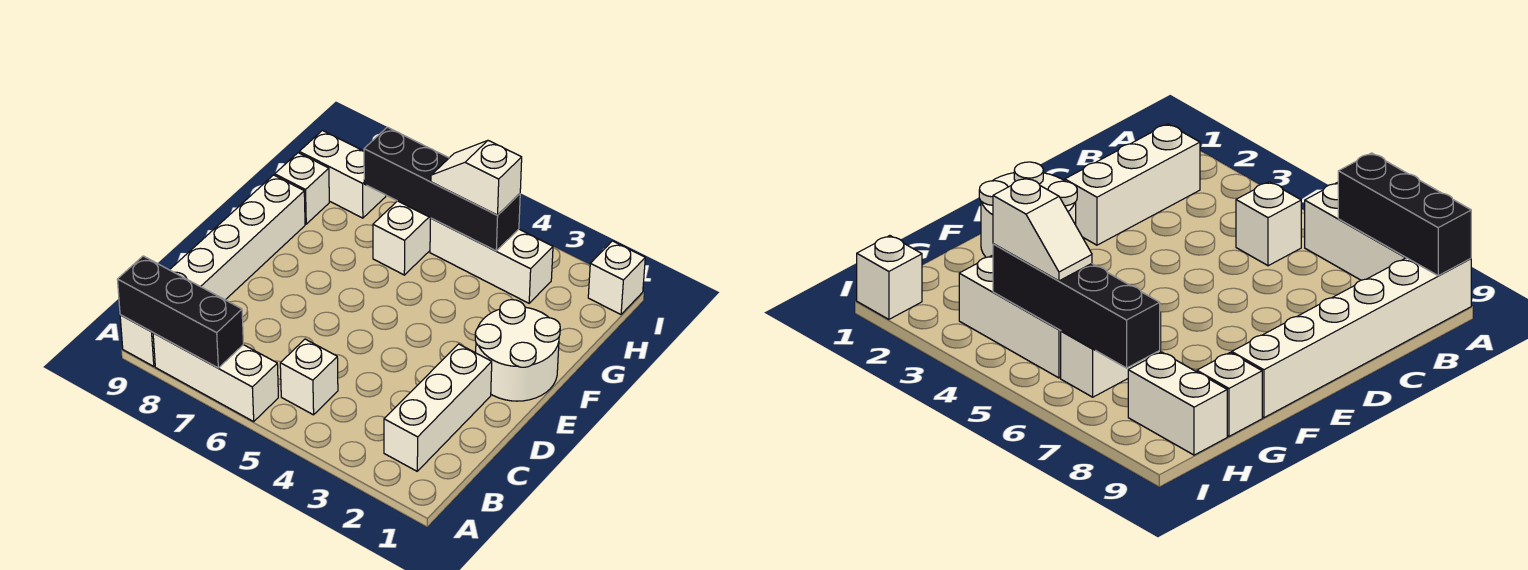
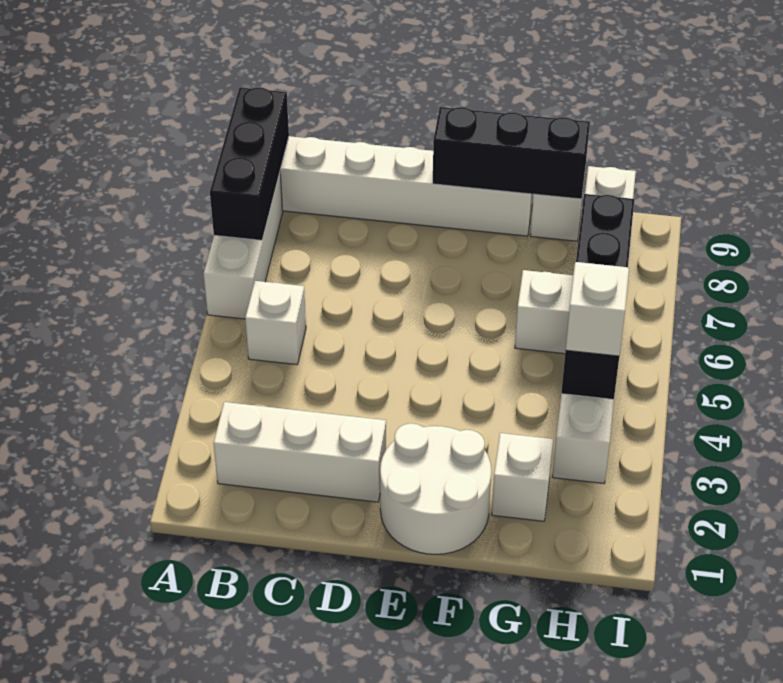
none -> black brick E9:G9 level 2
white brick I1 level 1 -> white brick G2 level 1

